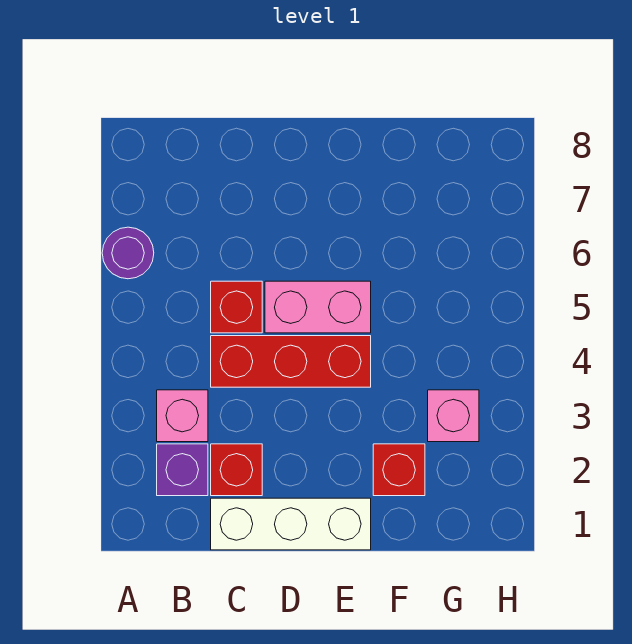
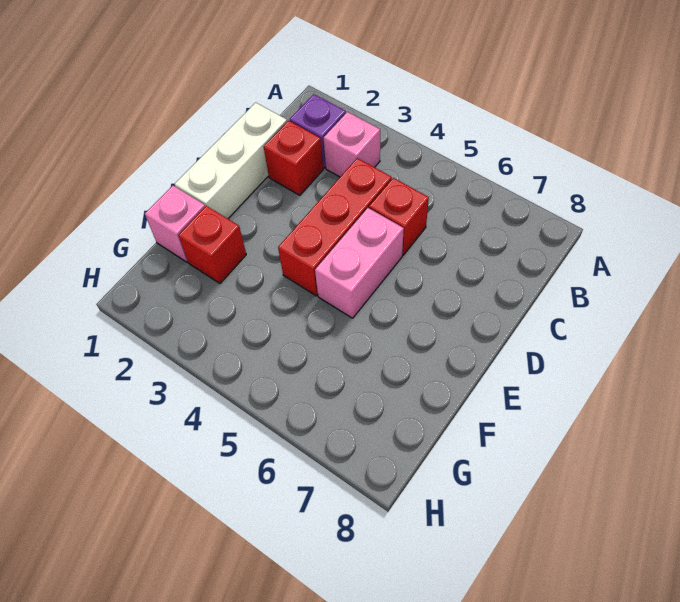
purple round brick A6 level 1 -> none
pink brick G3 level 1 -> pink brick F1 level 1

